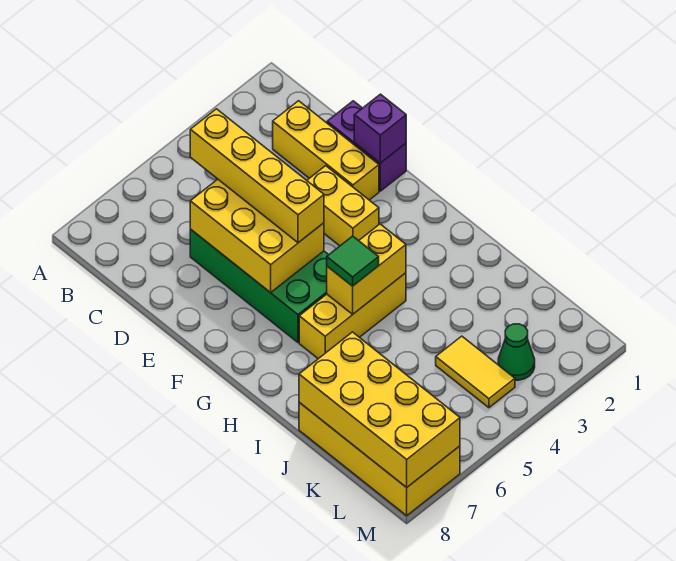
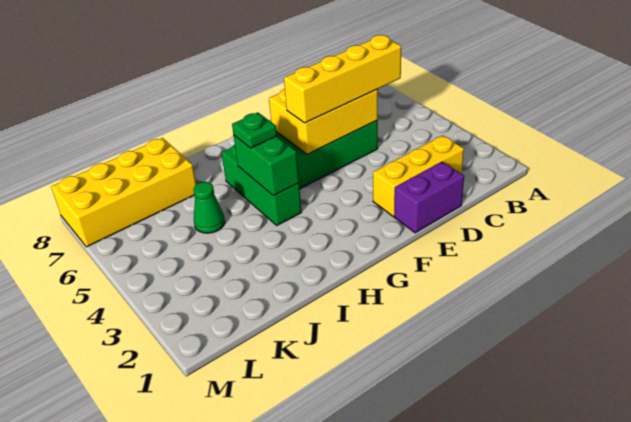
purple brick E1 level 2 -> none
yellow brick E3:F3 level 1 -> none
yellow brick H4:H6 level 1 -> green brick H4:H6 level 1
yellow brick H4:H5 level 2 -> green brick H4:H5 level 2
green tile H5 level 3 -> green plate H5 level 3
yellow brick J7:M8 level 2 -> none
yellow tile K4:L4 level 1 -> none
green cone L3 level 1 -> green cone J5 level 1

